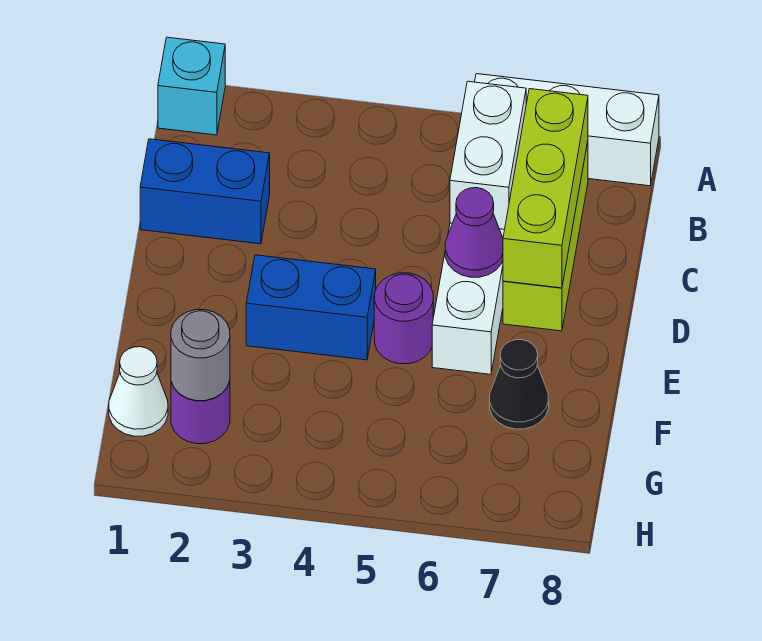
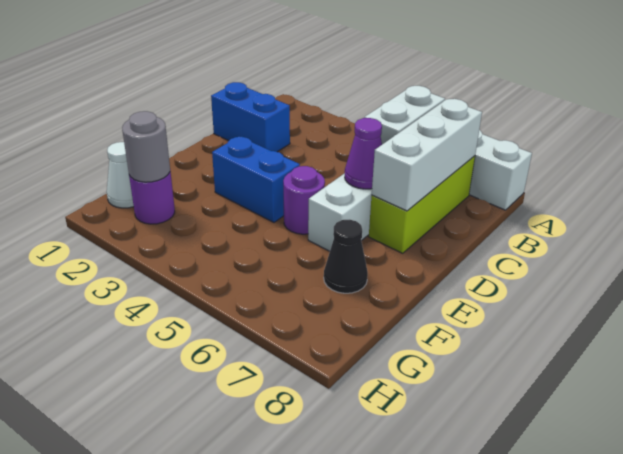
cyan brick A1 level 1 -> none
lime brick B7:D7 level 2 -> white brick B7:D7 level 2

